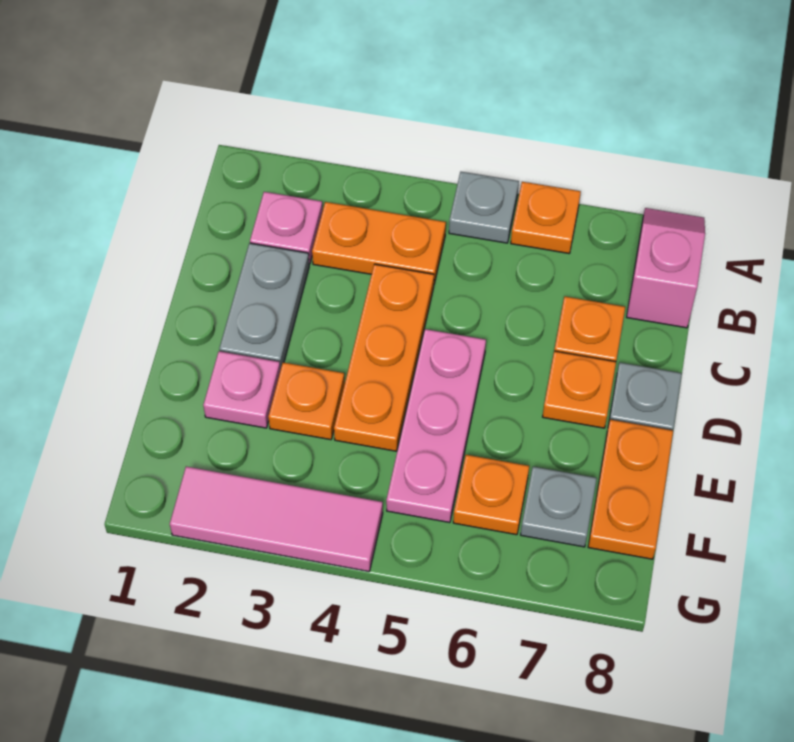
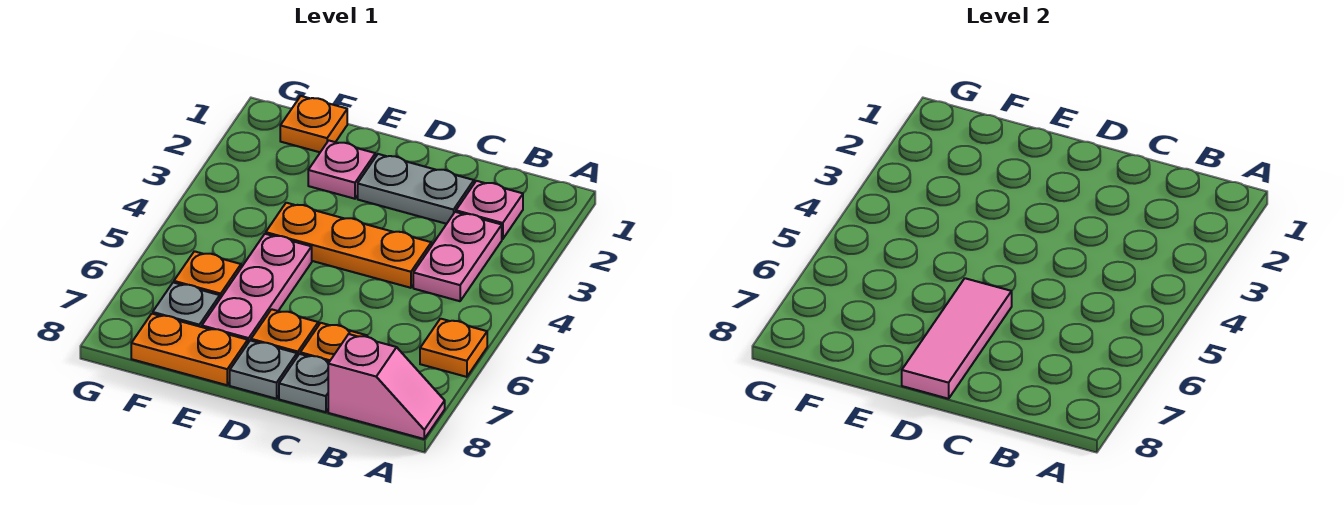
grey plate A5 level 1 -> grey plate C8 level 1
orange plate B3:B4 level 1 -> pink plate B3:B4 level 1
pink plate D5:F5 level 1 -> pink plate E5:E7 level 1
orange plate E3 level 1 -> orange plate F1 level 1
pink tile G2:G4 level 1 -> pink tile D6:D8 level 2

